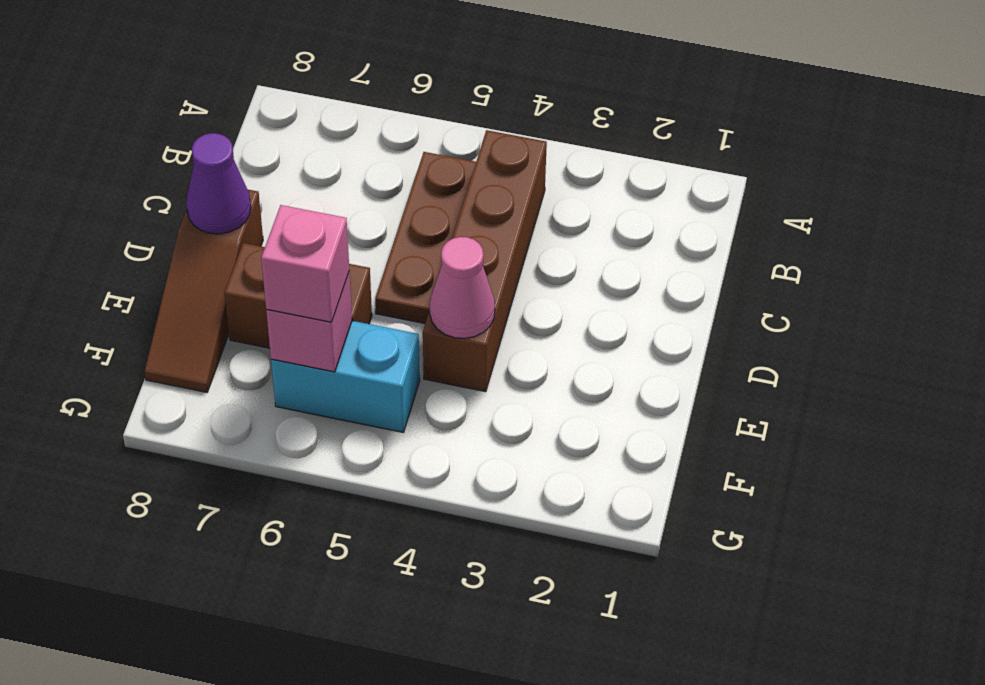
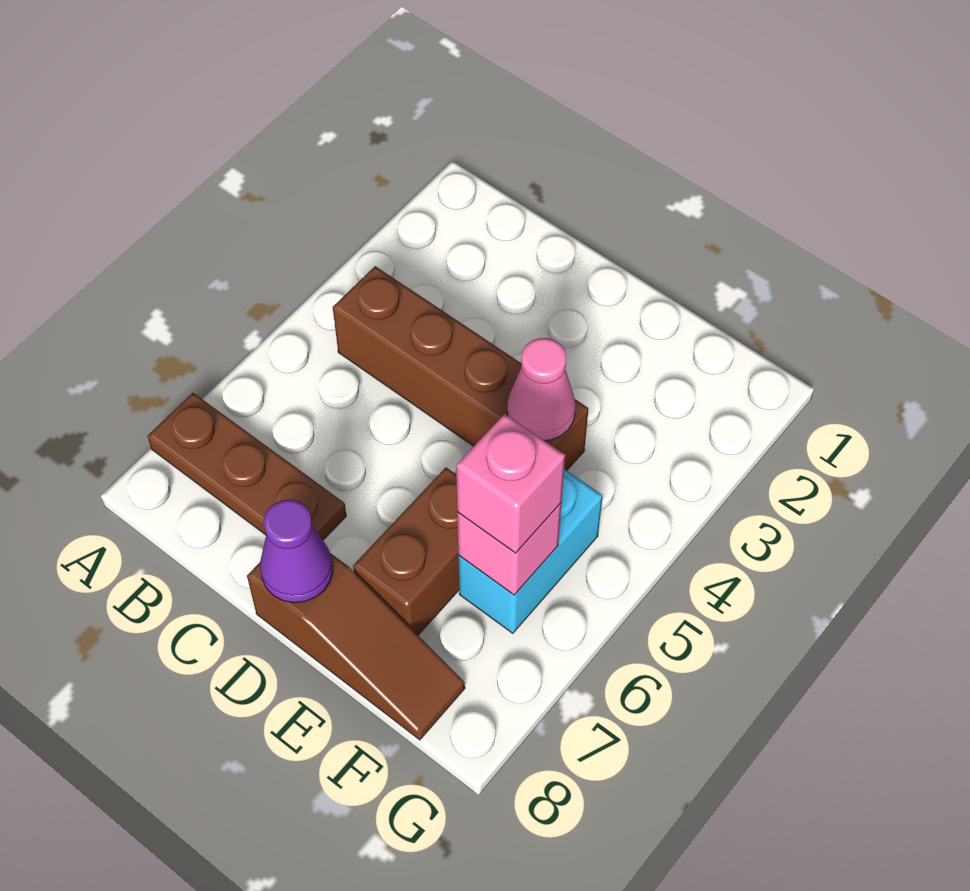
brown plate B5:D5 level 1 -> brown plate A7:C7 level 1

